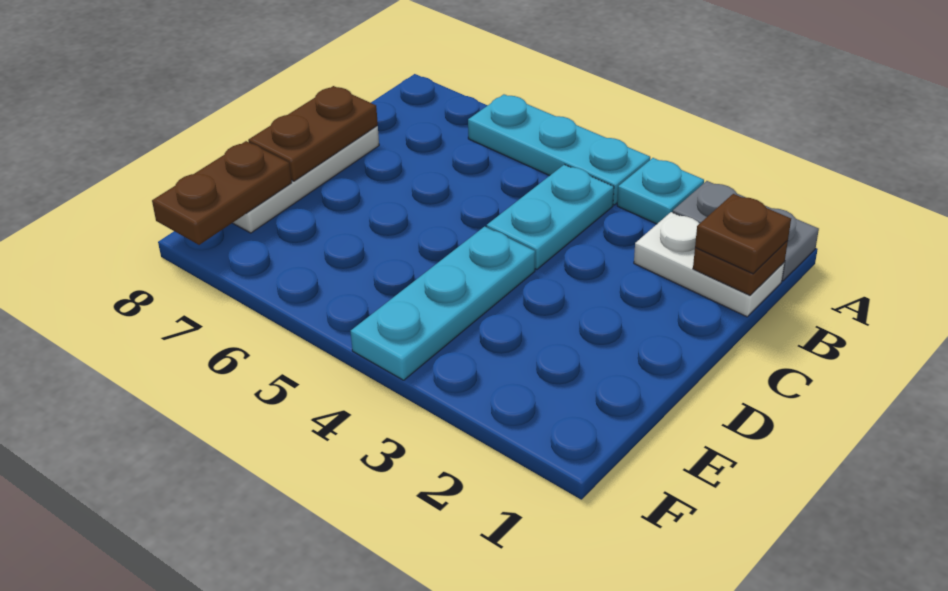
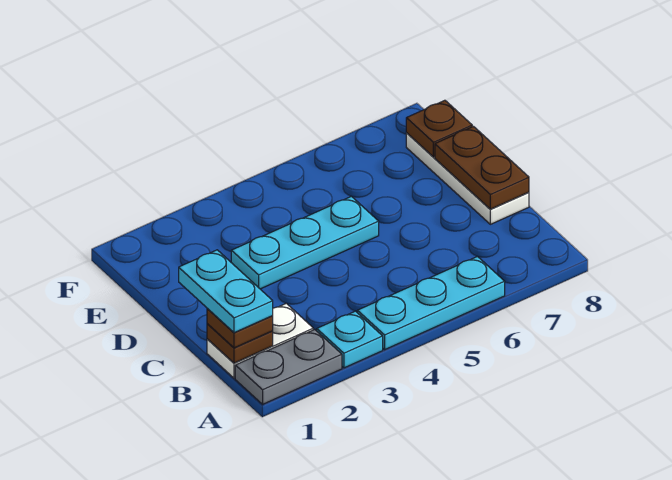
cyan plate B4:C4 level 1 -> cyan plate B1:C1 level 4
cyan plate D4:F4 level 1 -> cyan plate D3:D5 level 1
brown plate E8:F8 level 2 -> brown plate E8 level 2

